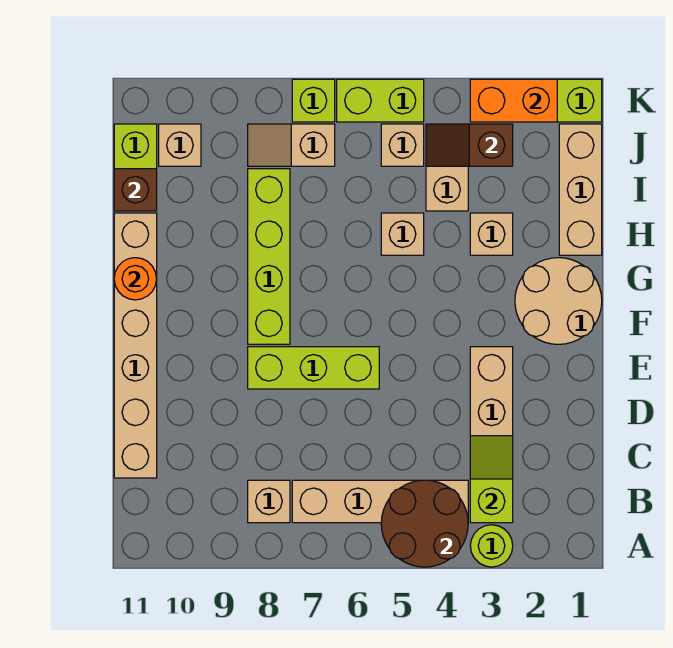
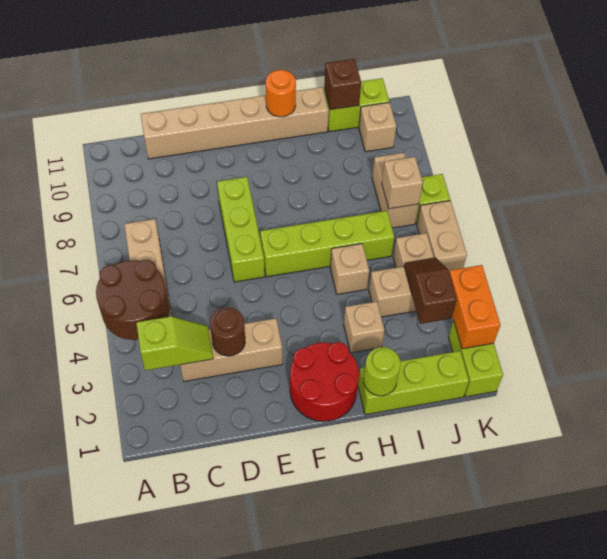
lime round brick A3 level 1 -> lime round brick H1 level 2
tan brick B8 level 1 -> tan brick J7 level 2
none -> brown round brick D3 level 2
tan round brick F1:G2 level 1 -> red round brick F1:G2 level 1
lime brick F8:I8 level 1 -> lime brick F6:I6 level 1
tan brick H1:J1 level 1 -> lime brick H1:J1 level 1
tan slope J7:J8 level 1 top 7 -> tan brick J7:J8 level 1
lime brick K5:K6 level 1 -> tan brick K5:K6 level 1

